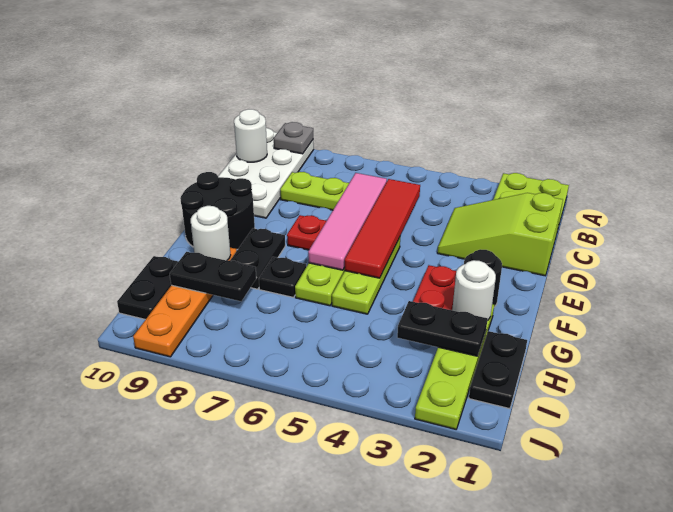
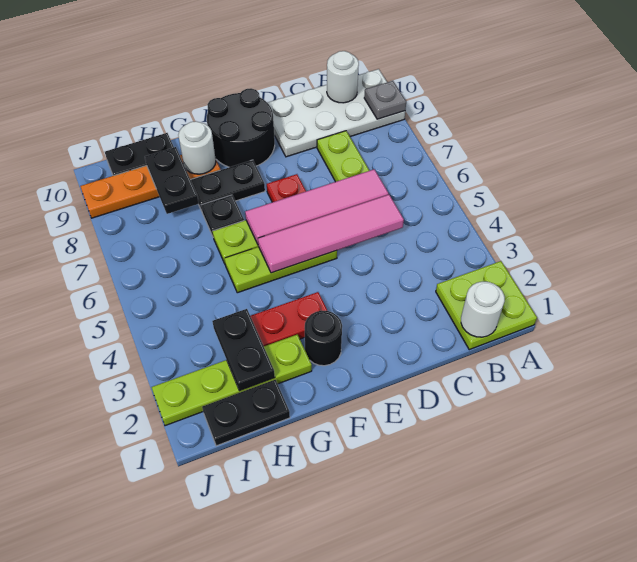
lime slope C1:D3 level 1 top 1 -> none
red tile C5:F5 level 2 -> pink tile C5:F5 level 2
white round brick G2 level 2 -> white round brick B1 level 2

